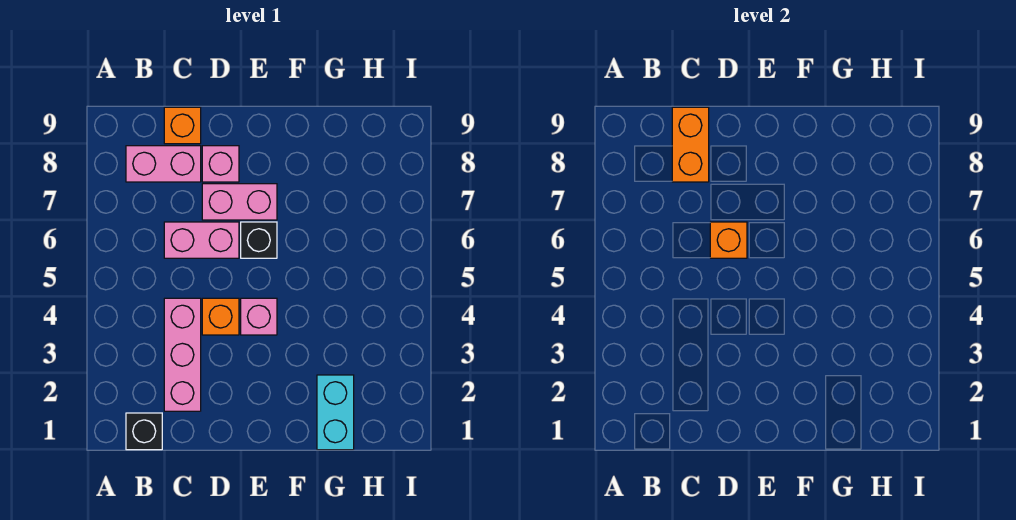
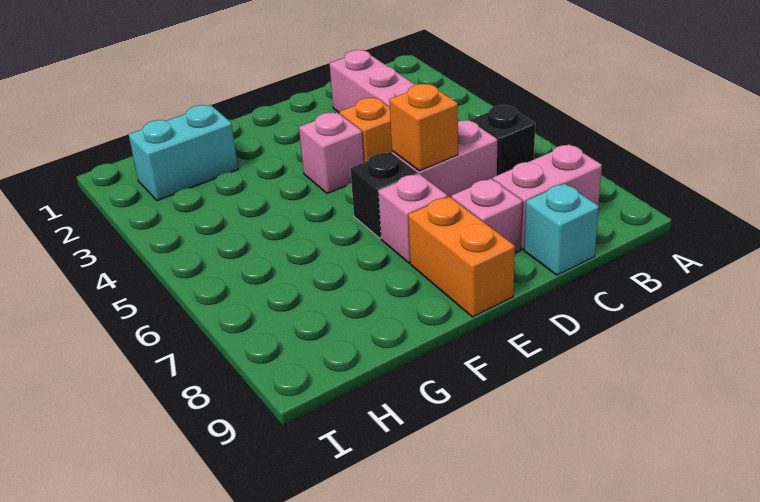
black brick B1 level 1 -> black brick B6 level 1
orange brick C8:C9 level 2 -> orange brick E8:E9 level 1
orange brick C9 level 1 -> cyan brick C9 level 1
pink brick D7:E7 level 1 -> pink brick E7 level 1
cyan brick G1:G2 level 1 -> cyan brick G2:H2 level 1

